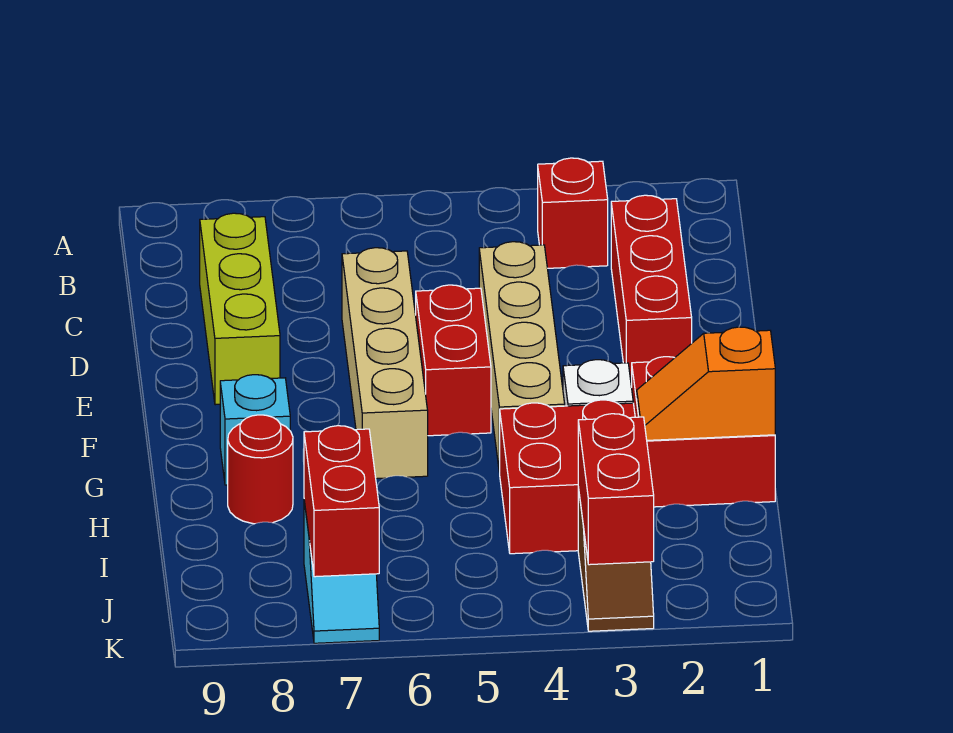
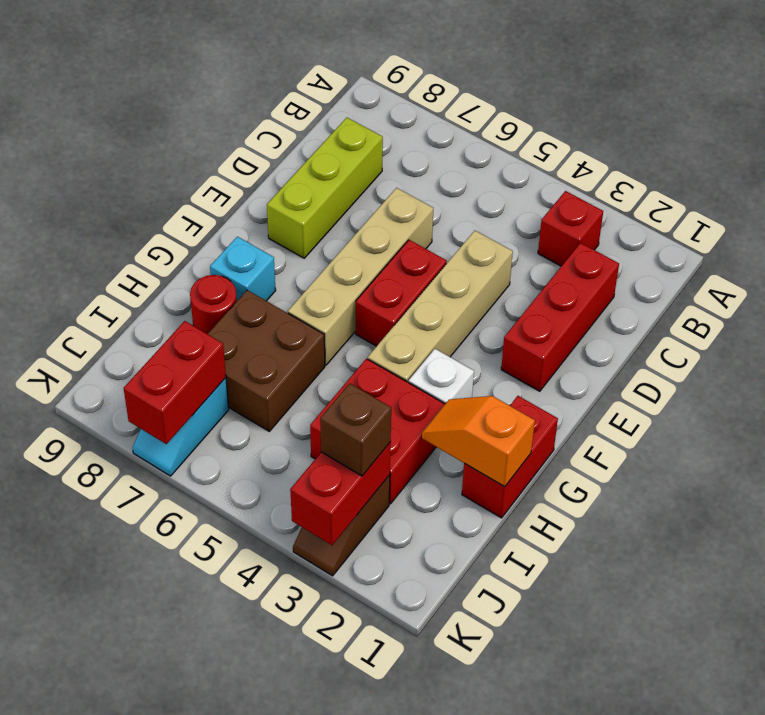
red brick G1:H2 level 1 -> red brick G1:H1 level 1
none -> brown brick H6:I7 level 1
none -> brown brick J3 level 3

